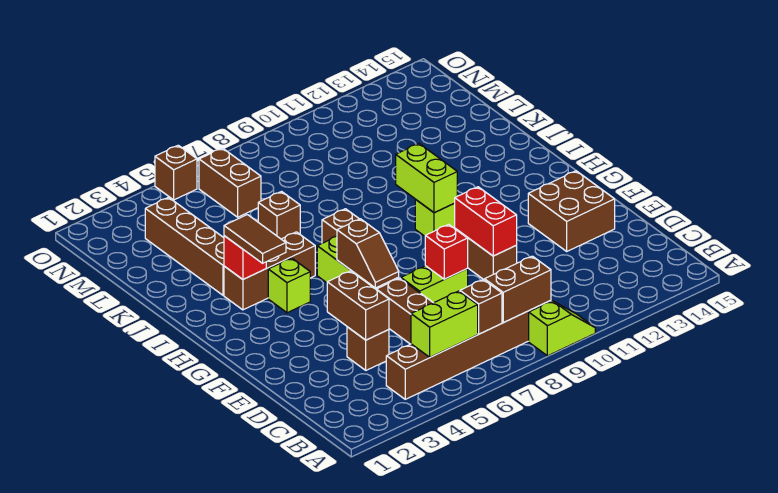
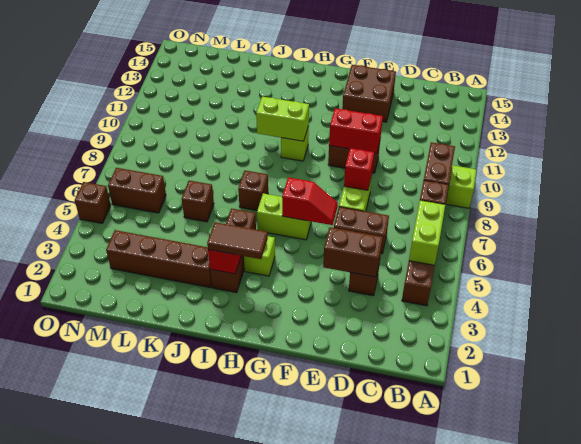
brown slope F6:G6 level 2 top G -> red slope F6:G6 level 2 top G

